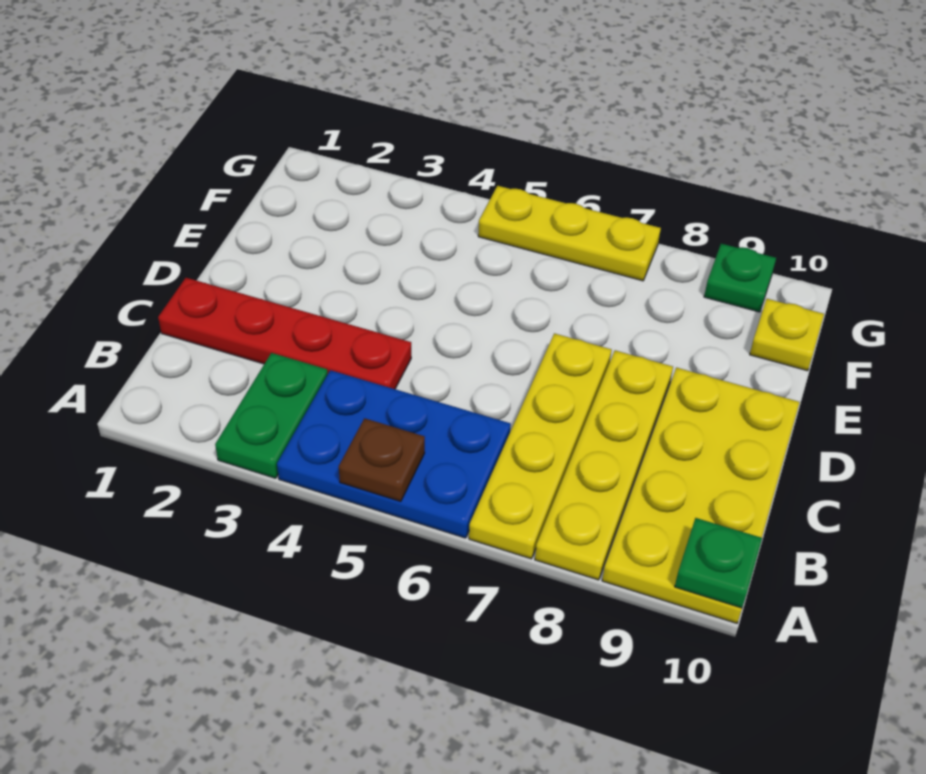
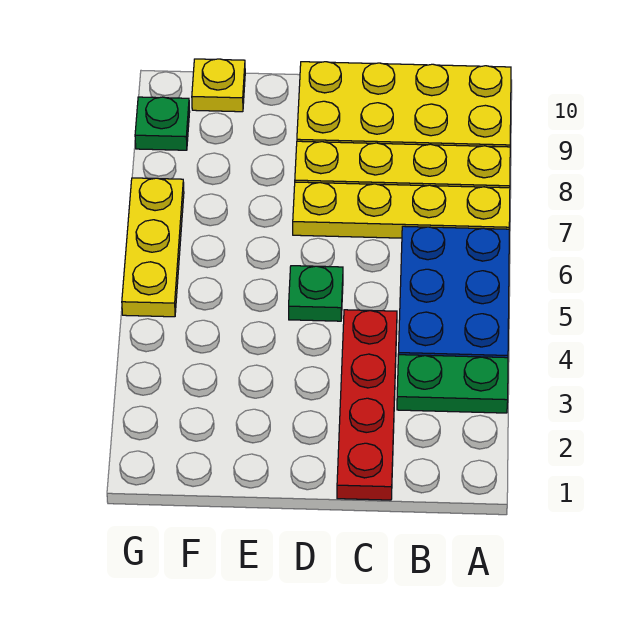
brown plate A5 level 2 -> none
green plate A10 level 2 -> green plate D5 level 1

